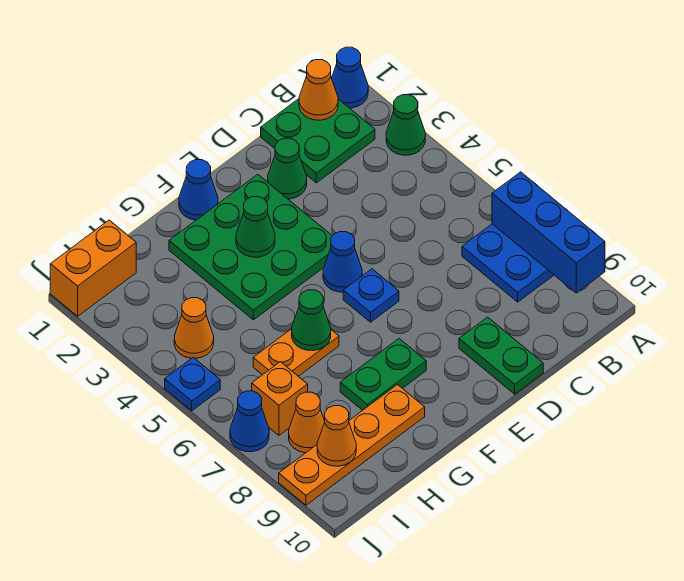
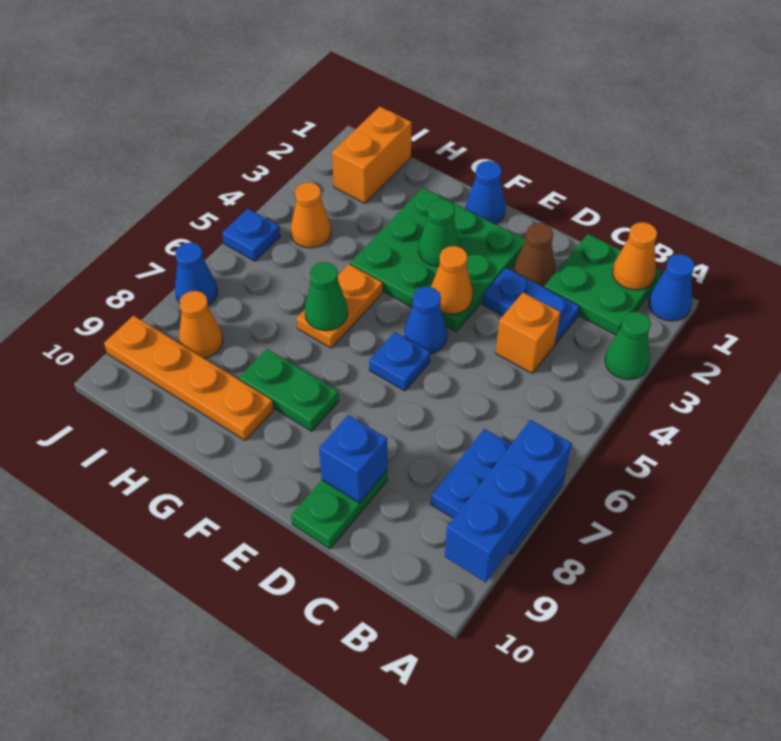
none -> blue plate C3:D3 level 1
green cone D2 level 1 -> brown cone D2 level 1
none -> blue brick D9 level 2
orange plate G6:H6 level 1 -> orange plate G5:G6 level 1
orange brick I1:J1 level 1 -> orange brick I1:I2 level 1
orange brick I7 level 1 -> orange brick C4 level 1
orange cone I9 level 2 -> orange cone E4 level 2

